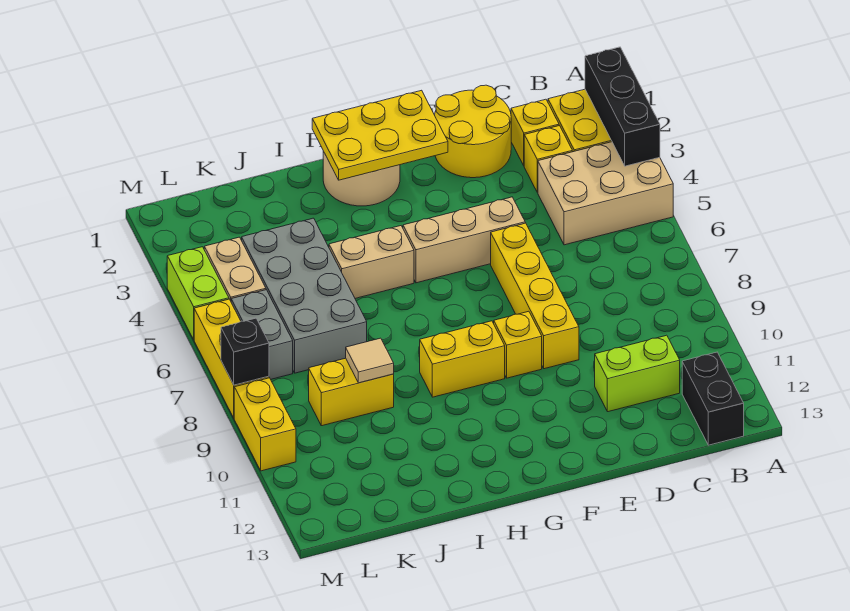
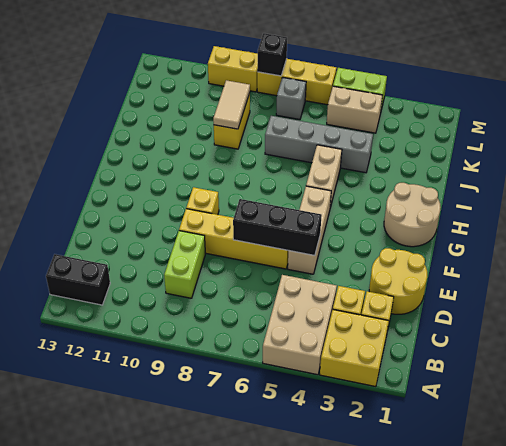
black brick A2:A4 level 2 -> black brick E5:E7 level 2
lime brick C11:D11 level 1 -> lime brick C9:D9 level 1
yellow plate F1:H2 level 2 -> none
yellow brick G9:H9 level 1 -> none
grey brick J4:K7 level 1 -> grey brick J4:J7 level 1
tan tile J9 level 2 -> tan tile J9:K9 level 2
grey brick L6:L7 level 1 -> grey brick L7 level 1

